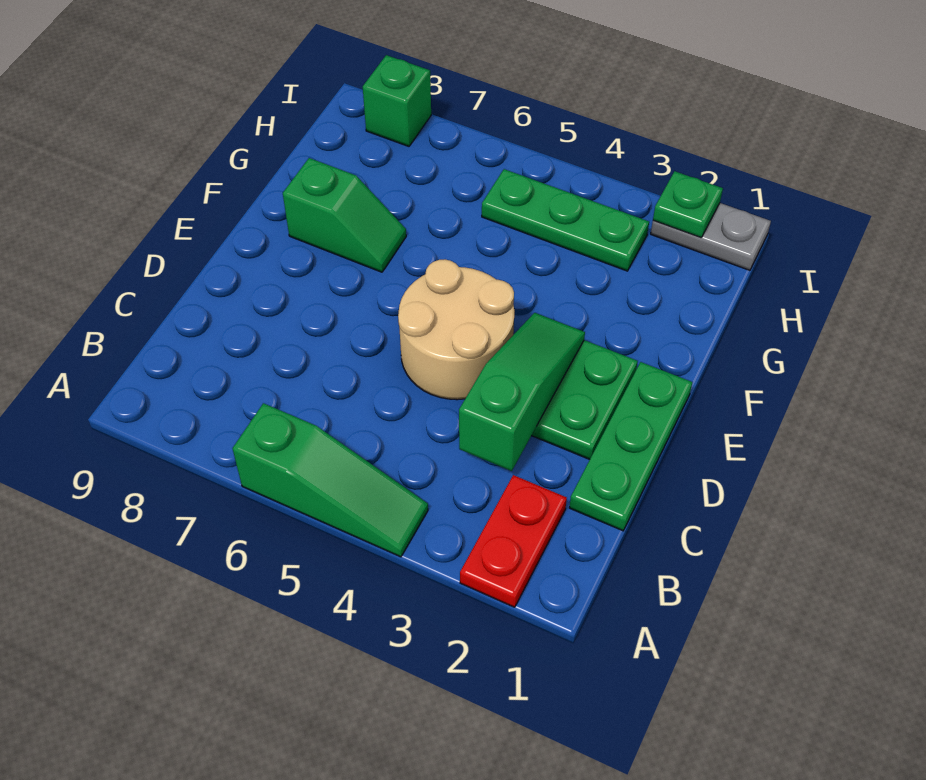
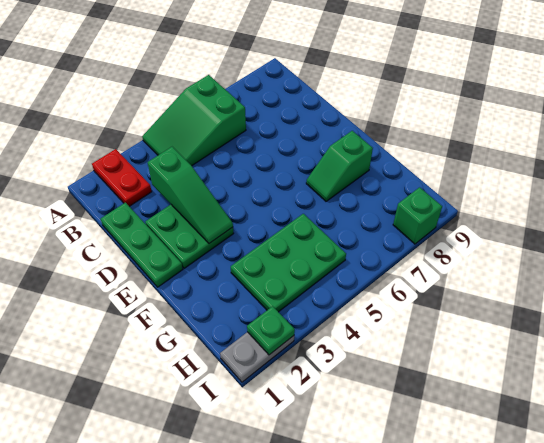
green slope A4:A6 level 1 top 6 -> green slope A4:B6 level 1 top 6
tan round brick D4:E5 level 1 -> none
green plate H3:H5 level 1 -> green plate G3:H5 level 1

